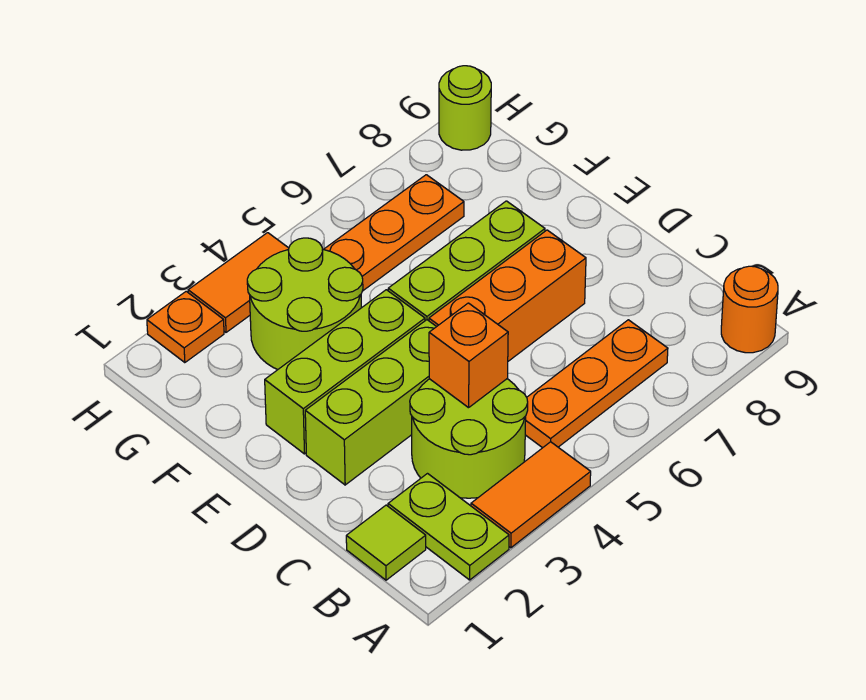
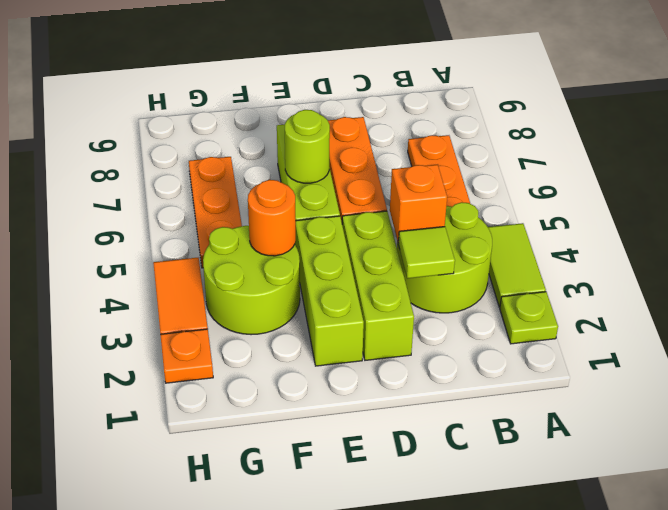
lime plate A2:B2 level 1 -> lime plate A2 level 1
orange tile A3:A4 level 1 -> lime tile A3:A4 level 1
orange round brick A9 level 1 -> orange round brick F4 level 2
lime tile B1 level 1 -> lime tile C3 level 2
lime round brick H9 level 1 -> lime round brick E6 level 2

